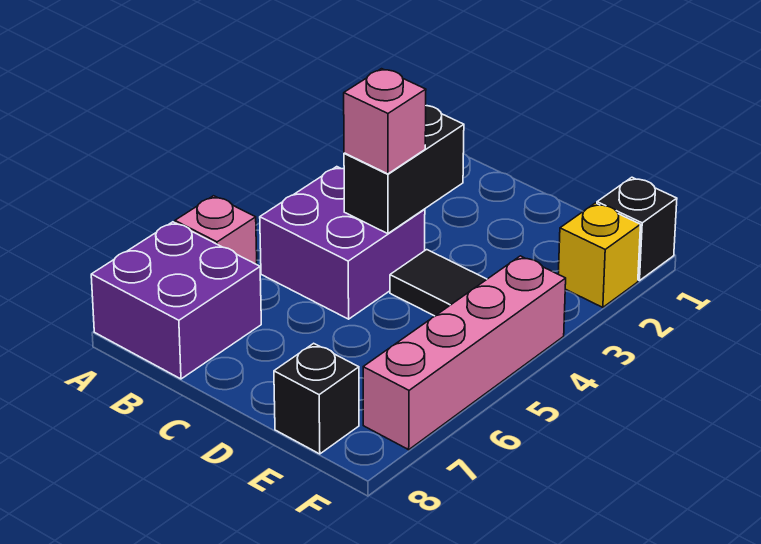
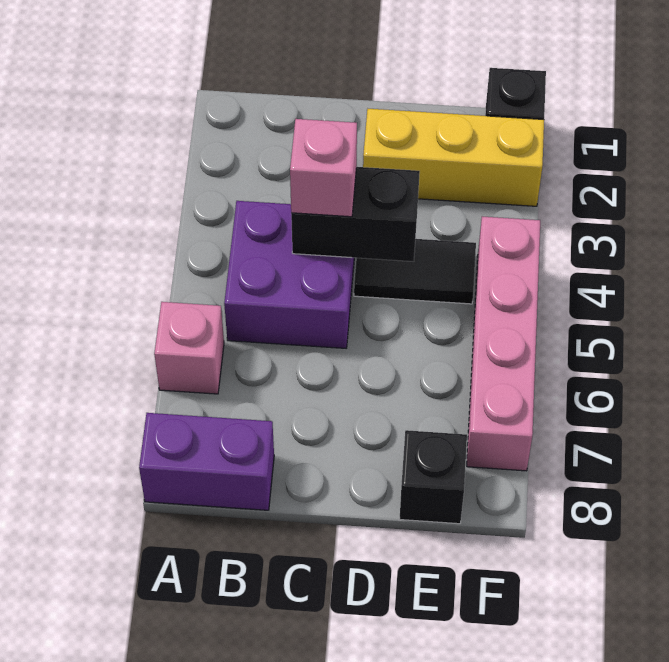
purple brick A7:B8 level 1 -> purple brick A8:B8 level 1
black brick C3:C4 level 2 -> black brick C4:D4 level 2
yellow brick F2 level 1 -> yellow brick D2:F2 level 1

